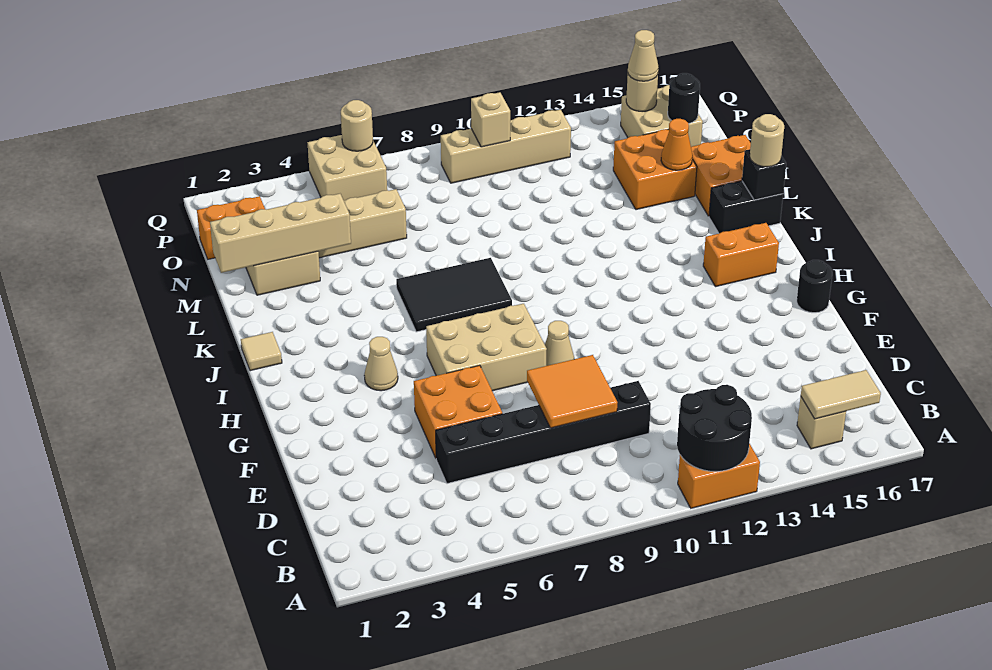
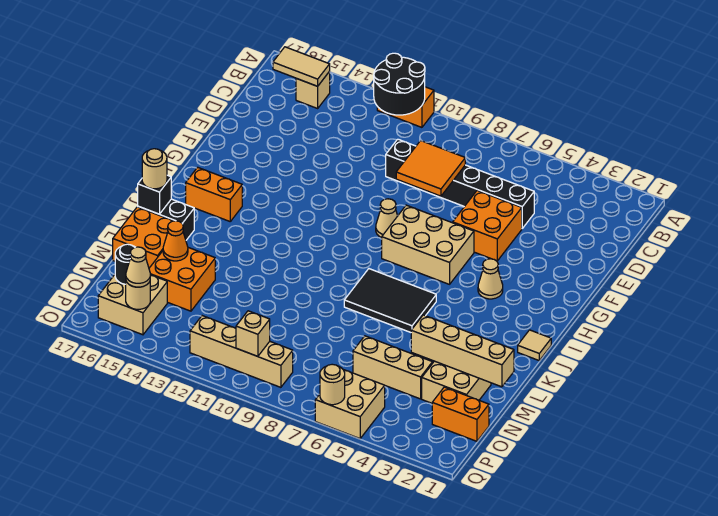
black round brick G17 level 1 -> none

